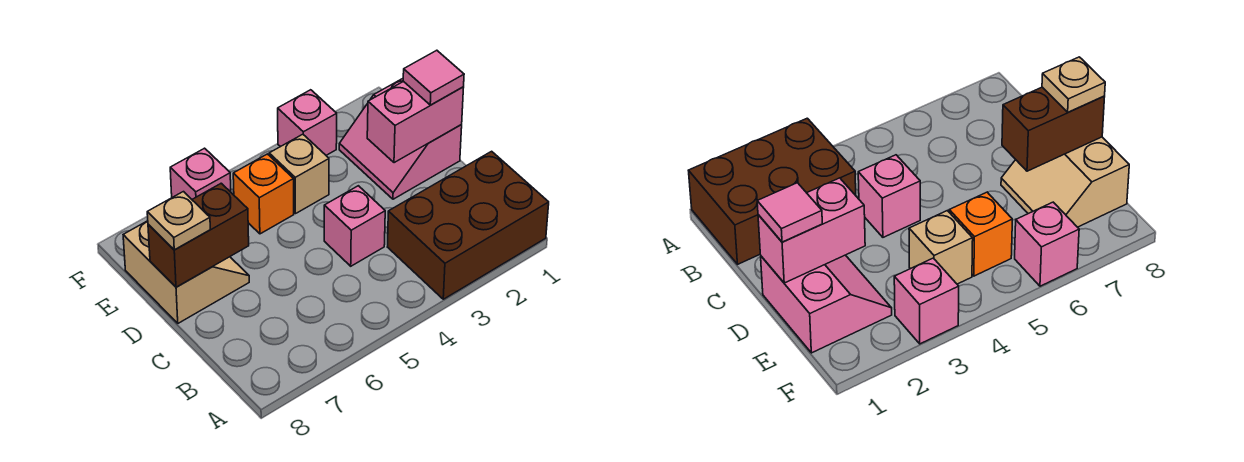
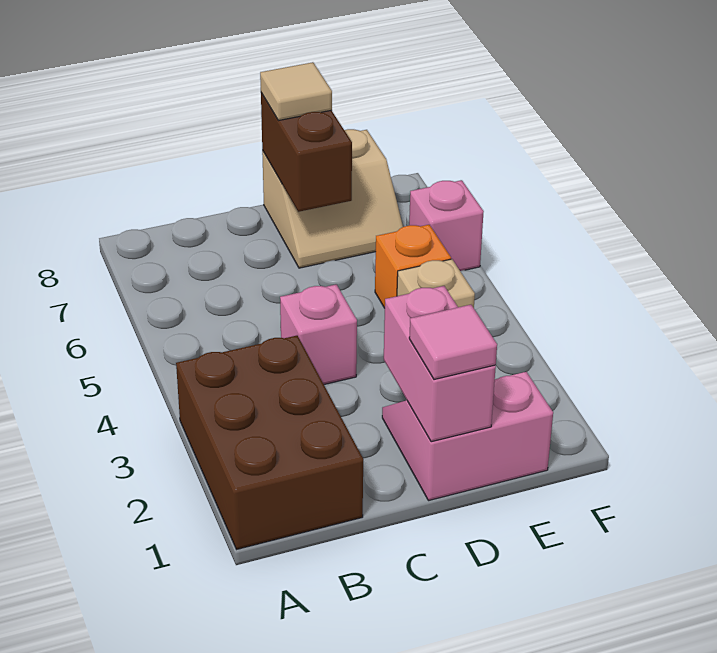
tan plate D8 level 3 -> tan tile D8 level 3
pink brick F3 level 1 -> none

